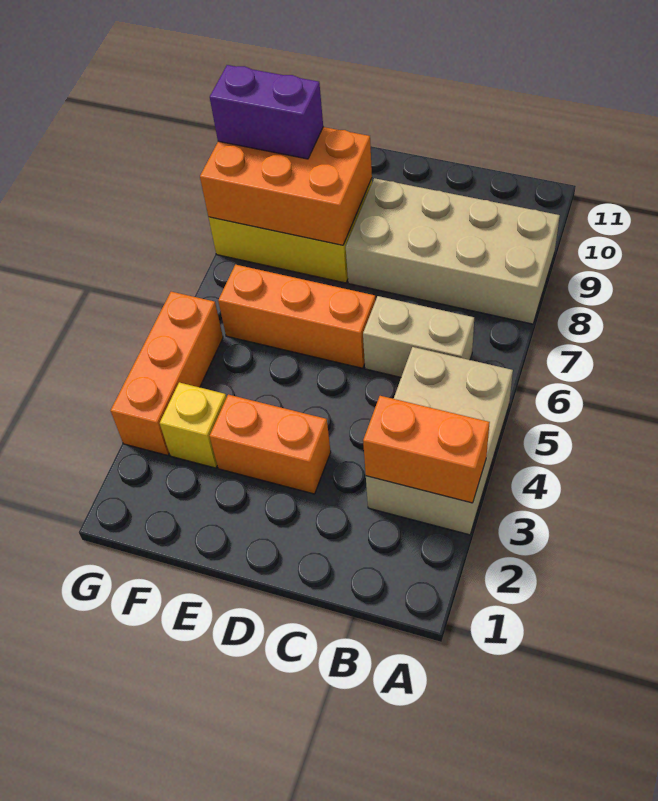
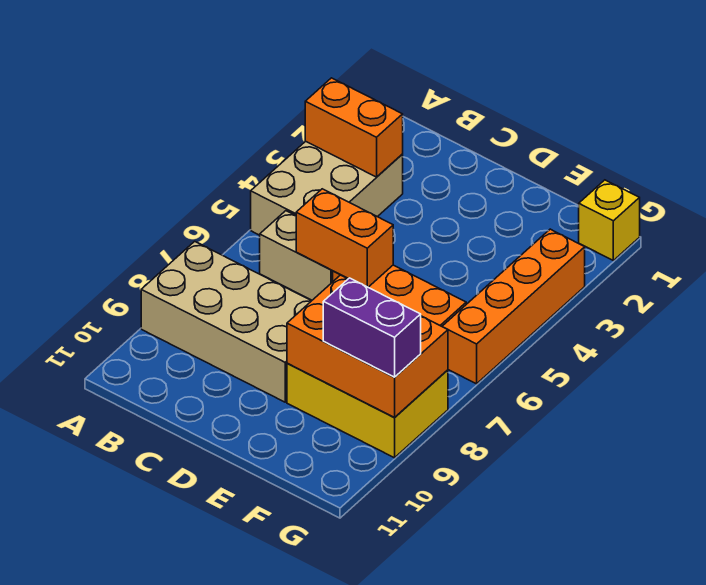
orange brick D3:E3 level 1 -> orange brick C6:D6 level 2
yellow brick F3 level 1 -> yellow brick G1 level 1
orange brick G3:G5 level 1 -> orange brick G3:G6 level 1

